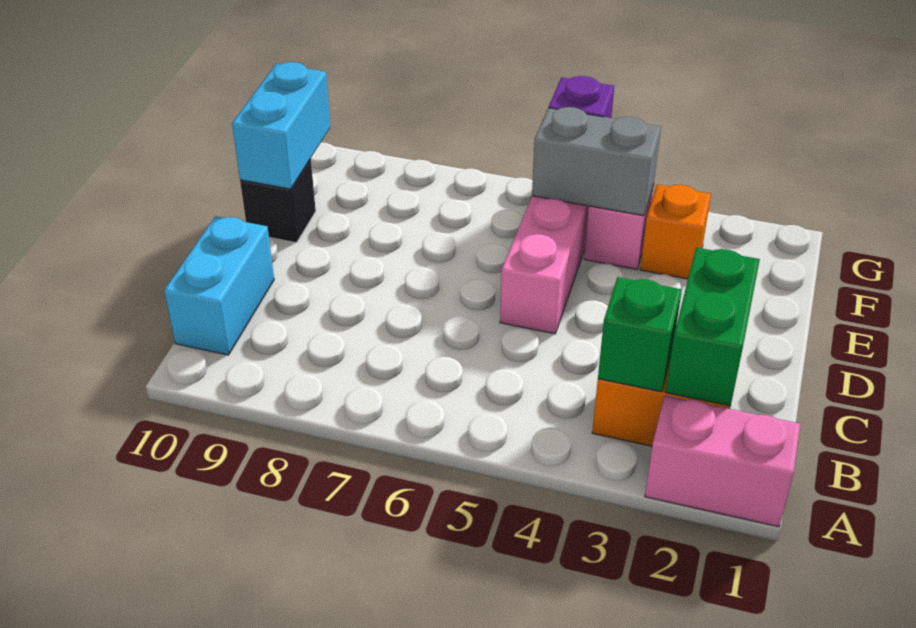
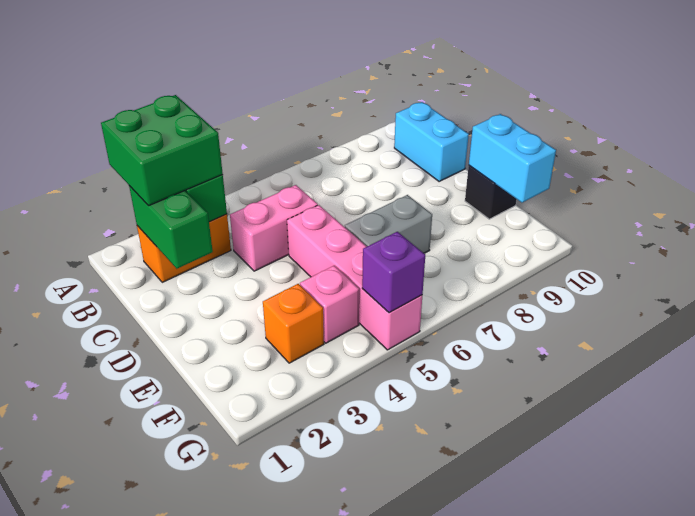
pink brick A1:A2 level 1 -> pink brick C4:C5 level 1
none -> green brick A2:B3 level 3
grey brick F4:F5 level 2 -> grey brick E6:E7 level 1

